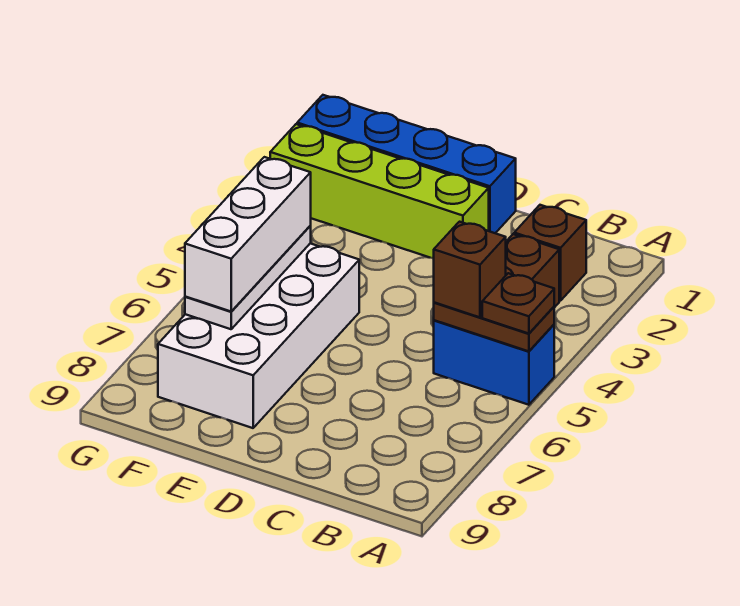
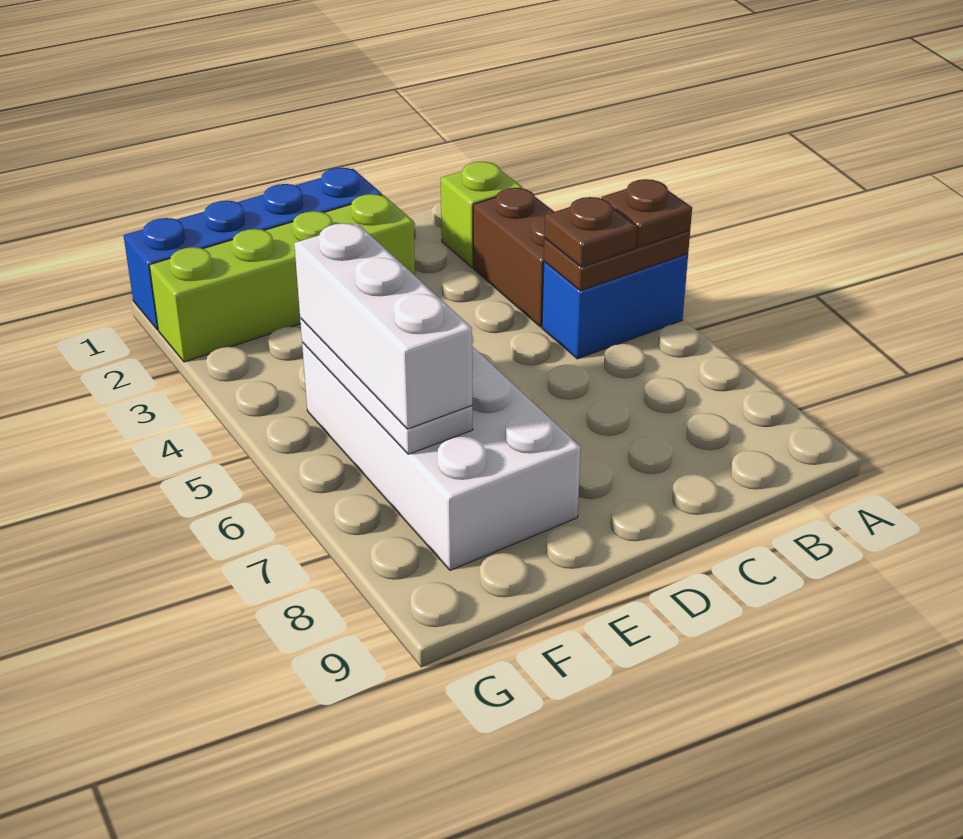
brown brick B2 level 1 -> lime brick B2 level 1
brown brick B5 level 3 -> brown plate B5 level 3

